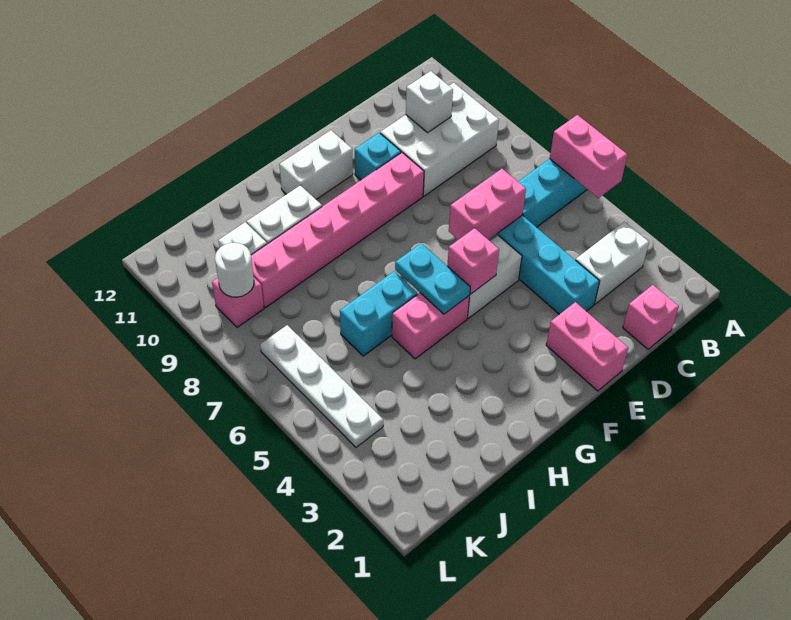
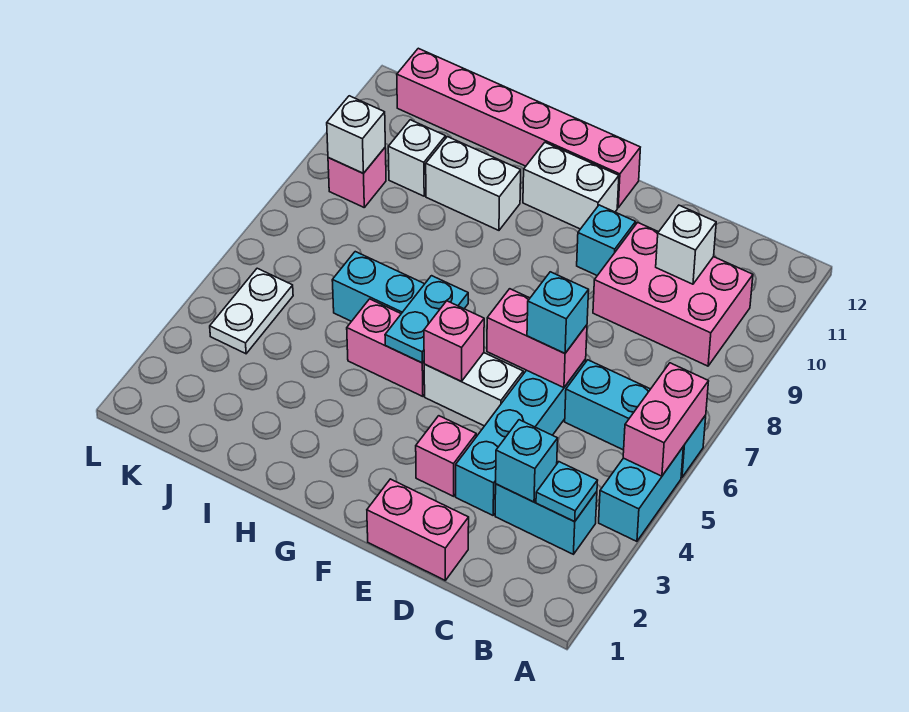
none -> cyan brick A4:A5 level 1
white brick B3:C3 level 1 -> cyan brick B3:C3 level 1
none -> cyan plate B3 level 2
white brick B9:D10 level 1 -> pink brick B9:D10 level 1
pink brick C1 level 1 -> pink brick E3 level 1
none -> cyan brick C3 level 2
none -> cyan brick D6 level 3
pink brick E1:E2 level 1 -> pink brick D1:E1 level 1
pink brick E9:J9 level 1 -> pink brick F12:K12 level 1
white plate K4:K7 level 1 -> white plate K4:K5 level 1
white round brick K9 level 2 -> white brick K9 level 2

